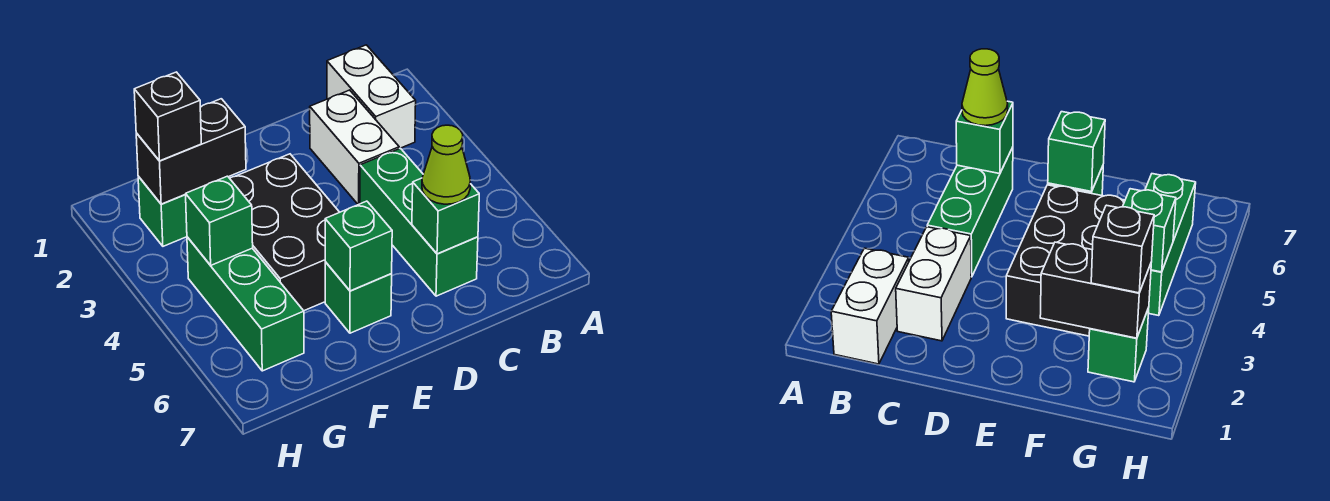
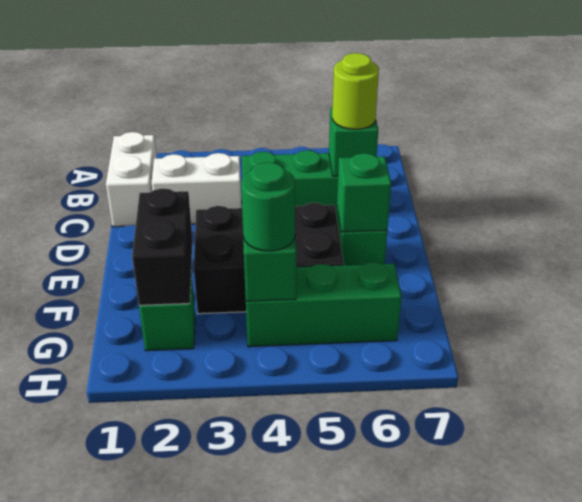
white brick B1:B2 level 1 -> white brick B1:C1 level 1
lime cone C6 level 3 -> lime round brick C6 level 3
black brick G2 level 3 -> none
none -> green round brick G4 level 3

